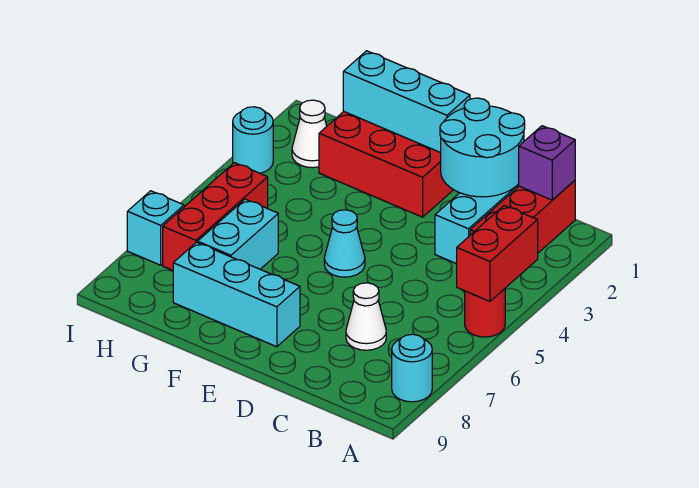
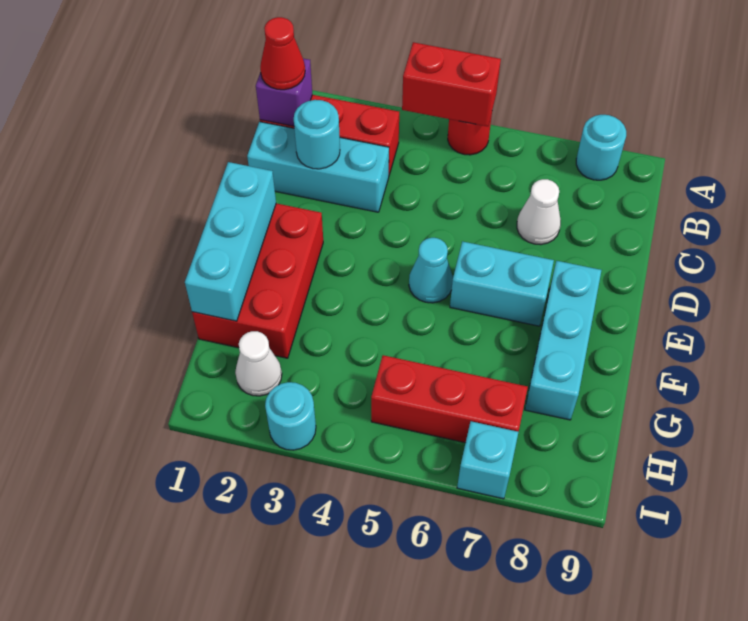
none -> red cone B1 level 3
cyan round brick C1:D2 level 2 -> cyan round brick C2 level 2
cyan brick G6:G7 level 1 -> cyan brick E6:E7 level 1

